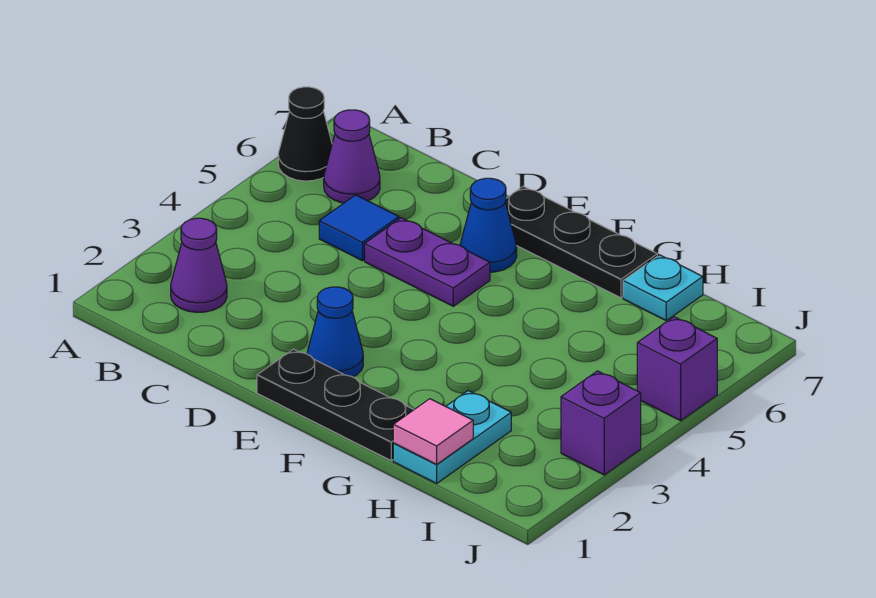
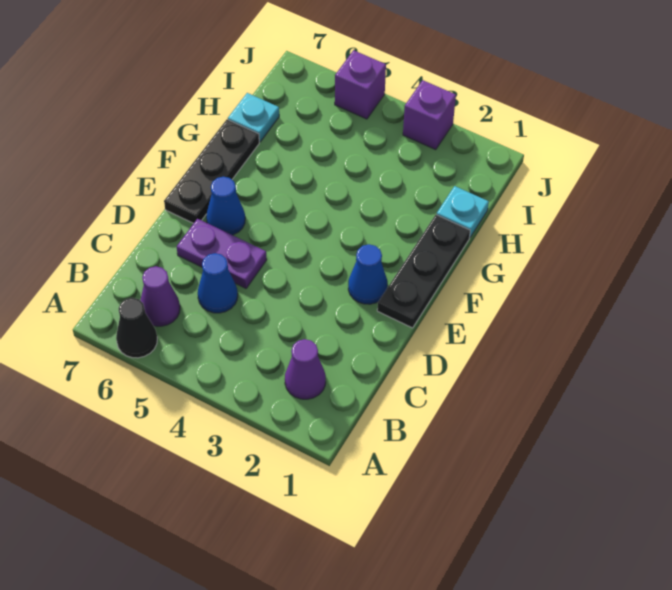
blue tile C5 level 1 -> blue cone C5 level 1
purple plate D5:E5 level 1 -> purple plate D5:D6 level 1
cyan plate H1:H2 level 1 -> cyan plate H1 level 1
pink tile H1 level 2 -> none

